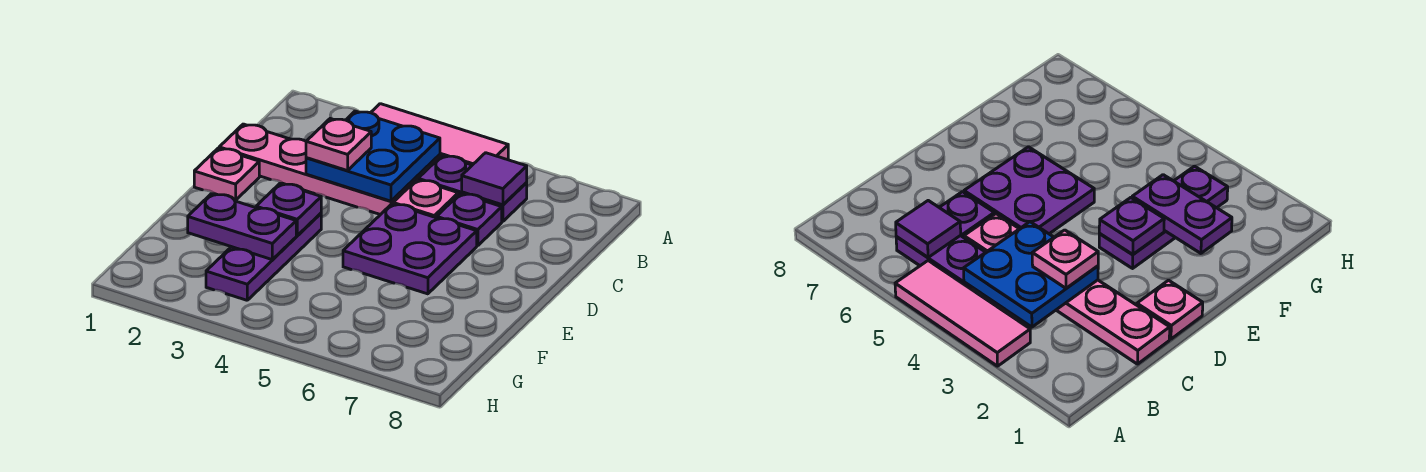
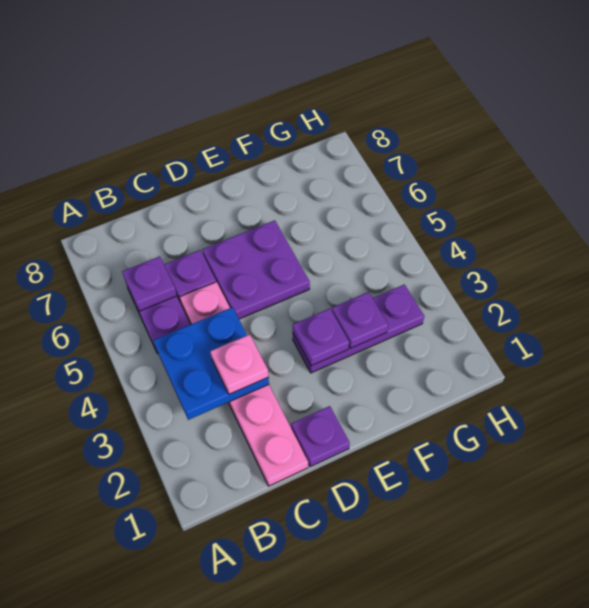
pink tile A3:A5 level 1 -> none
purple tile B6 level 2 -> purple plate B6 level 2
pink plate D1 level 1 -> purple plate D1 level 1
purple plate F2:F3 level 2 -> purple plate F3 level 2

